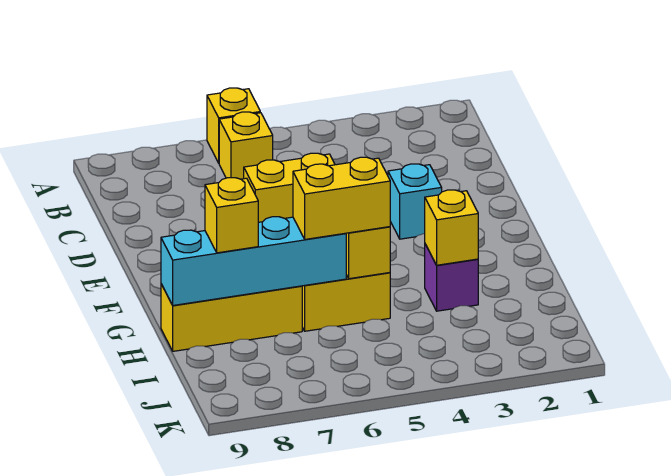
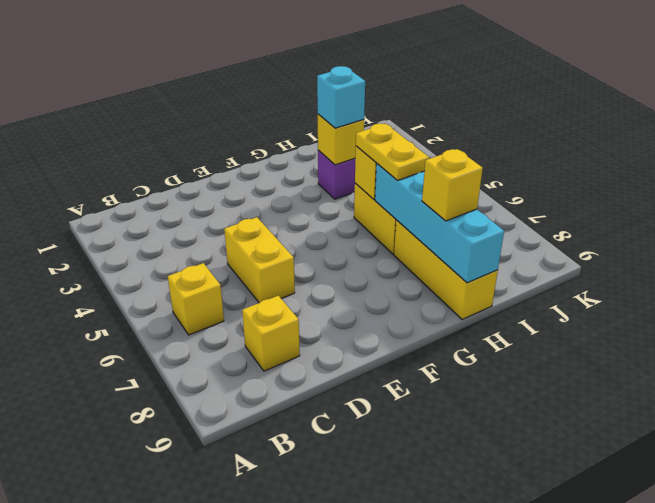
yellow brick A6 level 1 -> yellow brick C8 level 1
cyan brick E3 level 1 -> cyan brick H3 level 3
yellow brick H5:H6 level 3 -> yellow plate H5:H6 level 3

